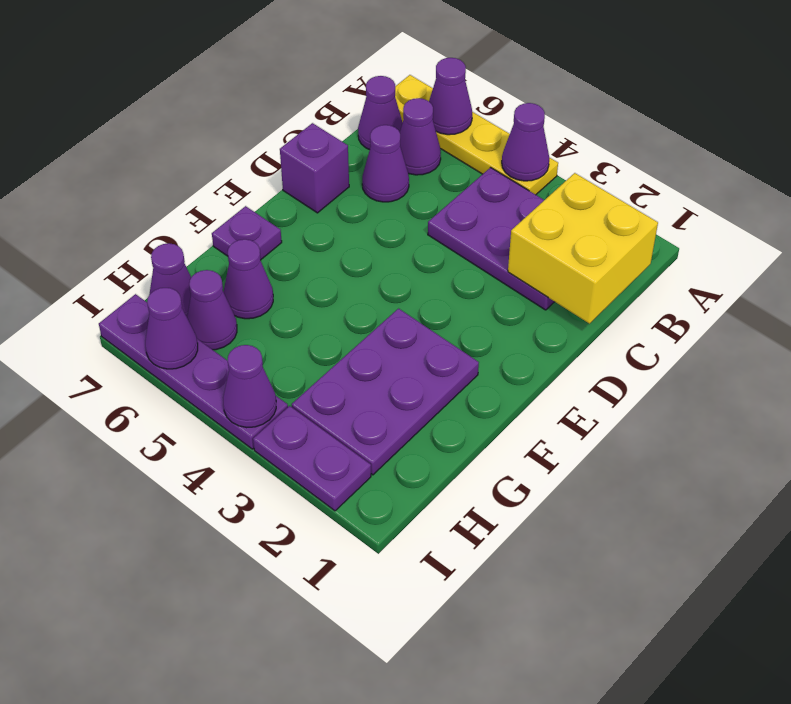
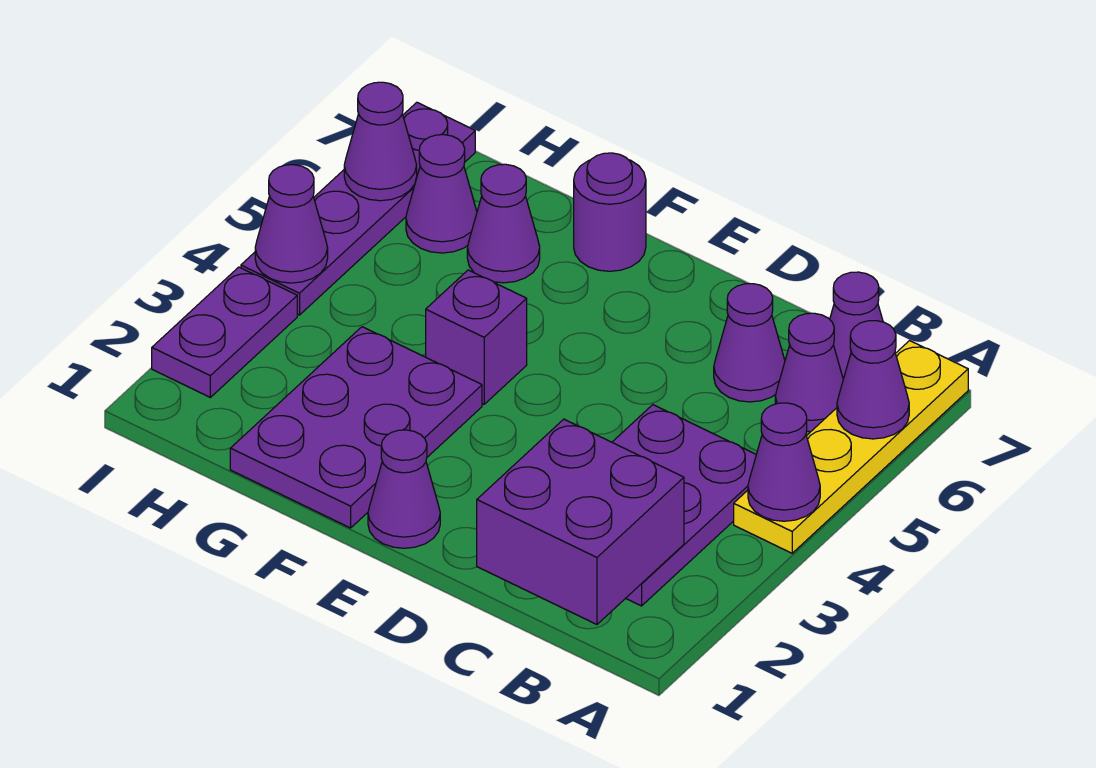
yellow brick B1:C2 level 2 -> purple brick B1:C2 level 2
purple brick D7 level 1 -> purple brick F4 level 1
purple plate F2:H3 level 1 -> purple plate F1:G3 level 1
purple plate F7 level 1 -> purple round brick F7 level 1
purple cone H7 level 1 -> purple cone E1 level 1

